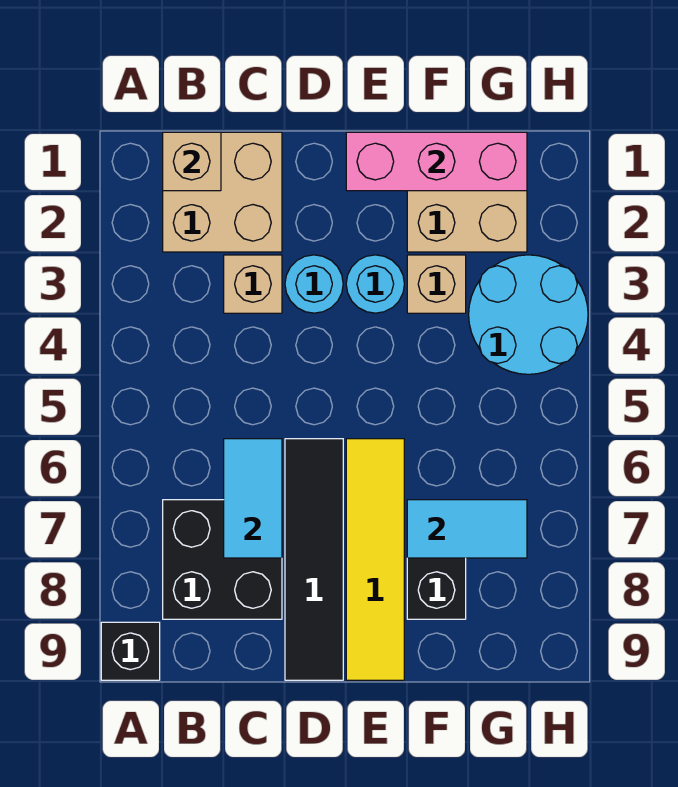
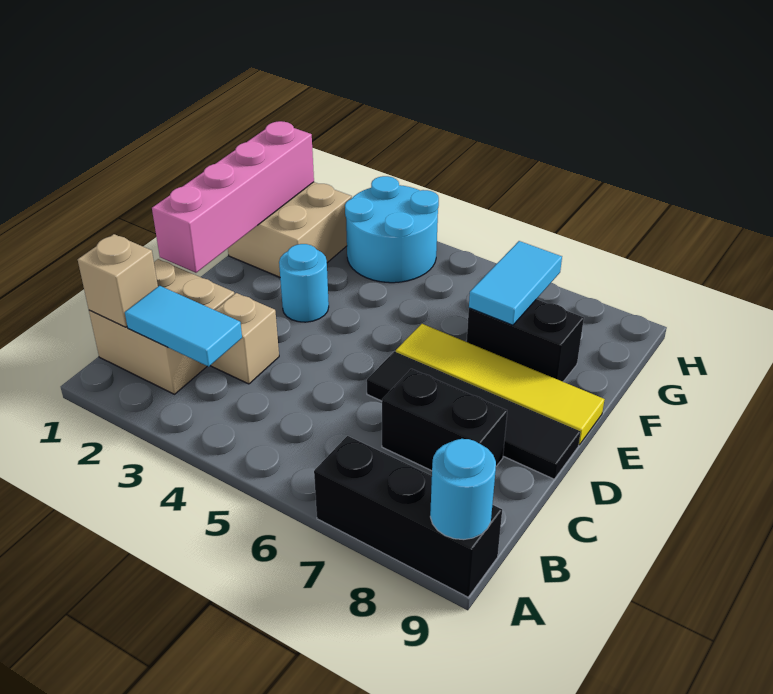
black brick A9 level 1 -> black brick A7:A9 level 1
black brick B7:C8 level 1 -> black brick C7:C8 level 1
cyan tile C6:C7 level 2 -> cyan tile B2:B3 level 2
cyan round brick D3 level 1 -> cyan round brick A9 level 2
pink brick E1:G1 level 2 -> pink brick D1:G1 level 2
tan brick F3 level 1 -> none

